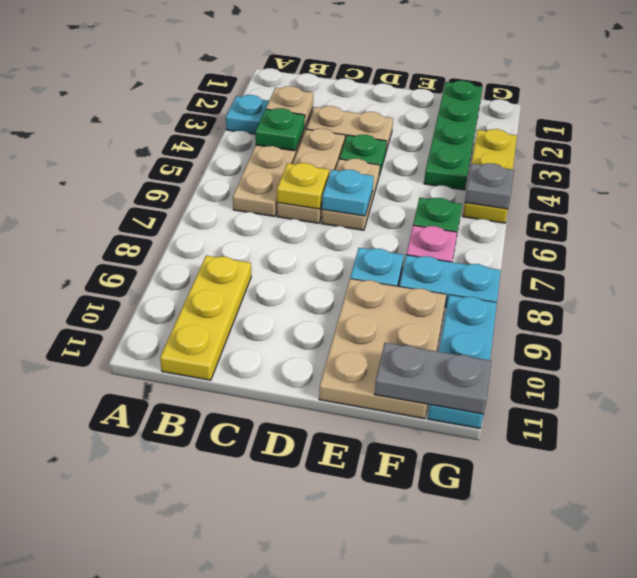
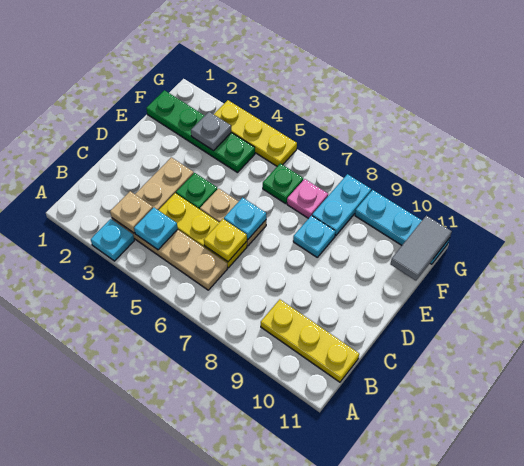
green plate B4 level 2 -> cyan plate B4 level 2
tan plate C4:C6 level 1 -> yellow plate C4:C6 level 1
tan plate E9:F11 level 1 -> none
grey plate F11:G11 level 2 -> grey tile F11:G11 level 2
grey plate G5 level 2 -> grey plate F3 level 2

